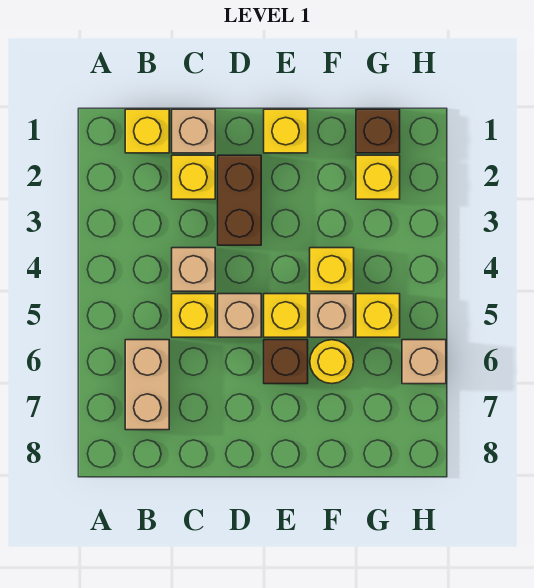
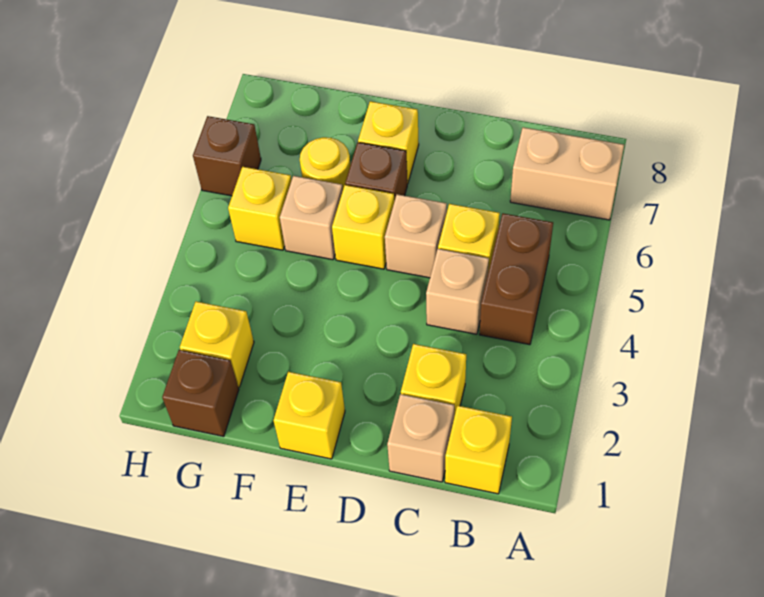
tan brick B6:B7 level 1 -> tan brick A7:B7 level 1
brown brick D2:D3 level 1 -> brown brick B4:B5 level 1
yellow brick F4 level 1 -> yellow brick E7 level 1
tan brick H6 level 1 -> brown brick H6 level 1

